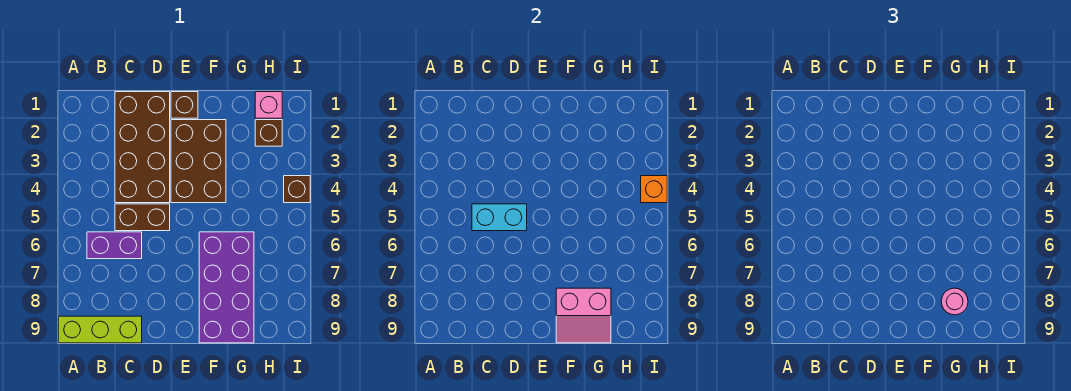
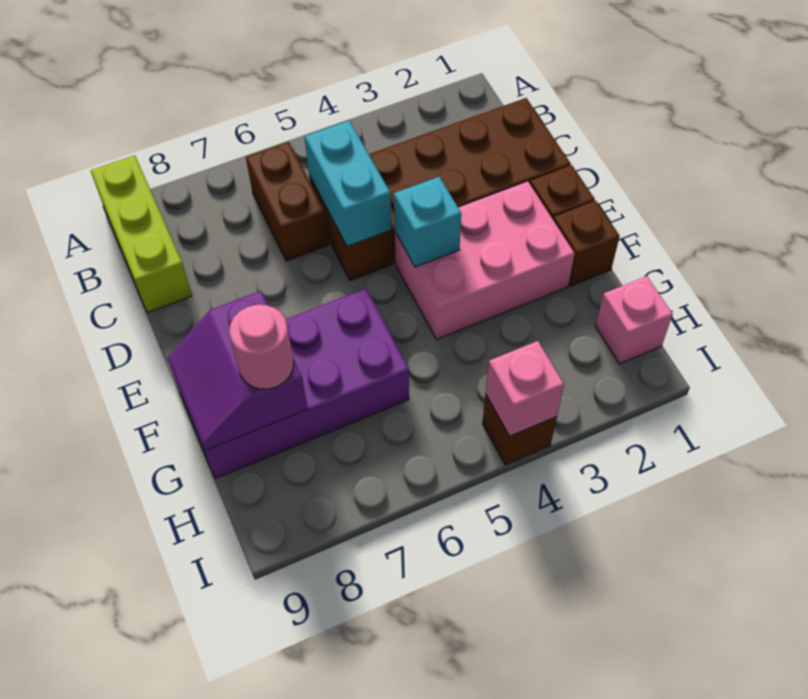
purple brick B6:C6 level 1 -> brown brick B6:C6 level 1
brown brick E2:F4 level 1 -> pink brick E2:F4 level 1
none -> cyan brick E4 level 2
pink slope F8:G9 level 2 top 8 -> purple slope F8:G9 level 2 top 8
brown brick H2 level 1 -> brown brick F1 level 1
orange brick I4 level 2 -> pink brick I4 level 2

